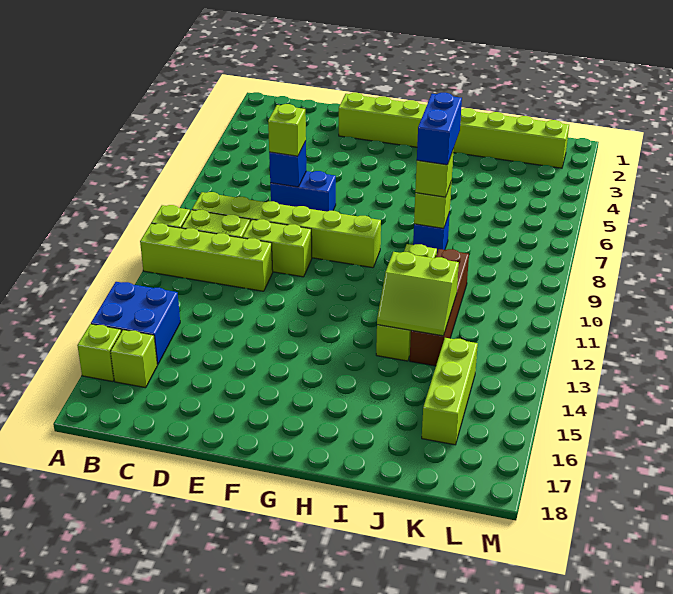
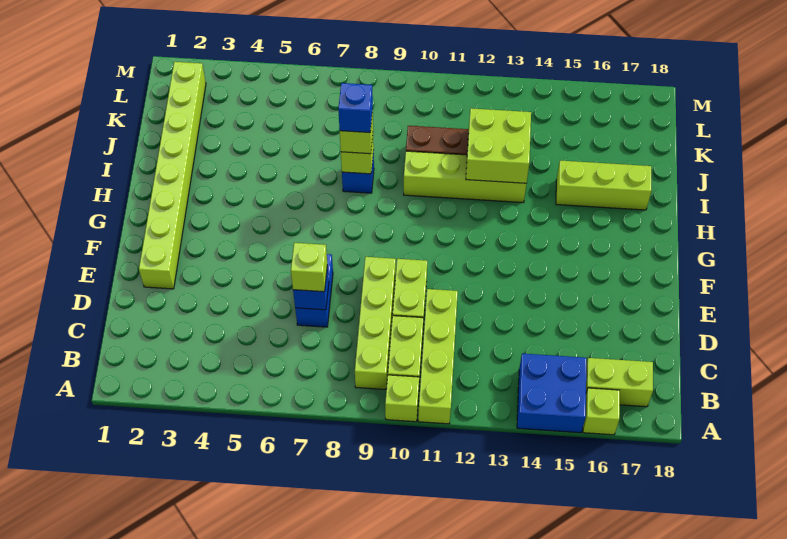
lime brick B9:G9 level 1 -> lime brick B9:E9 level 1
lime brick B16 level 1 -> lime brick B16:B17 level 1
blue brick I7:I8 level 4 -> blue brick I8 level 4
lime slope I12:J13 level 2 top 12 -> lime brick I12:J13 level 2
lime brick K14:K16 level 1 -> lime brick I15:I17 level 1

